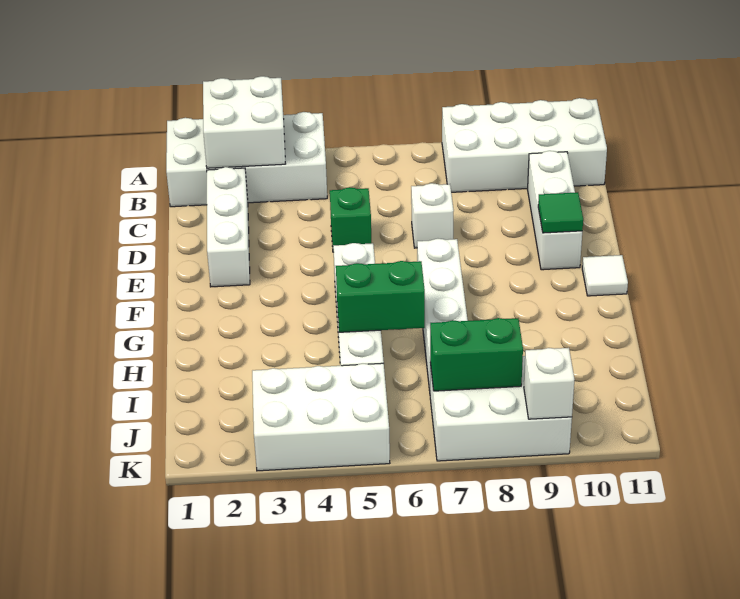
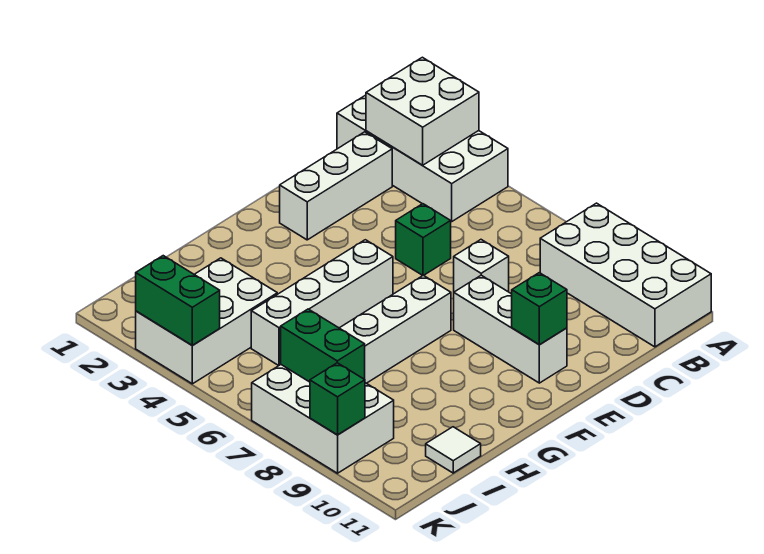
white brick C10:E10 level 1 -> white brick E8:E10 level 1
green tile E10 level 2 -> green brick E10 level 2
white tile F11 level 1 -> white tile I11 level 1
green brick H5:H6 level 2 -> green brick K3:K4 level 2
white brick J3:K5 level 1 -> white brick I3:K4 level 1
white brick K9 level 2 -> green brick K9 level 2

